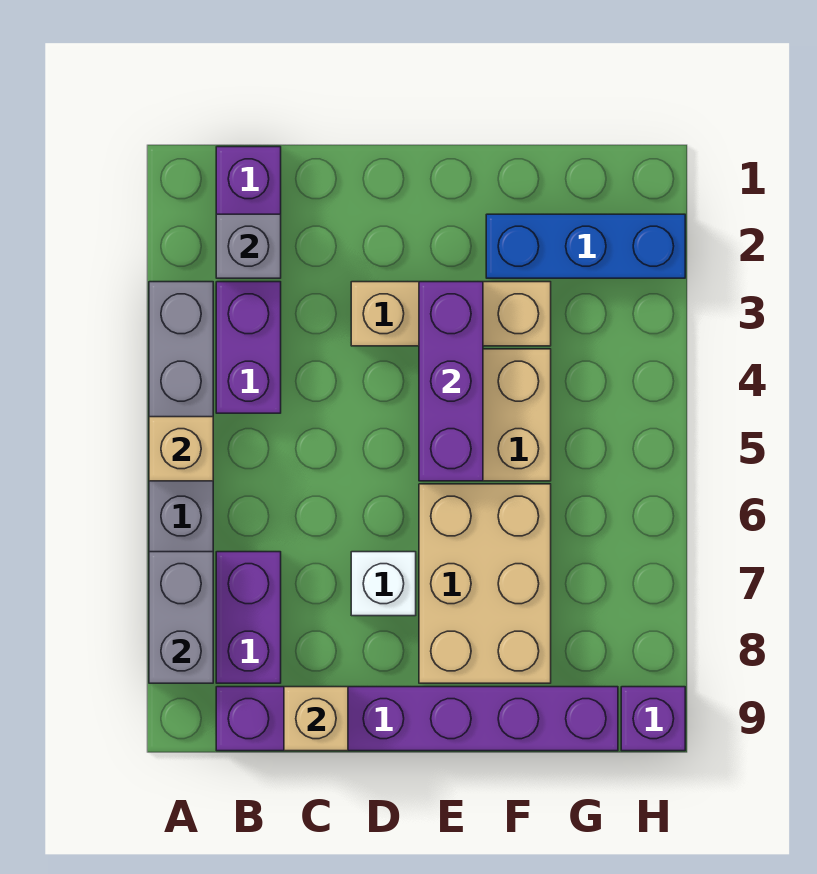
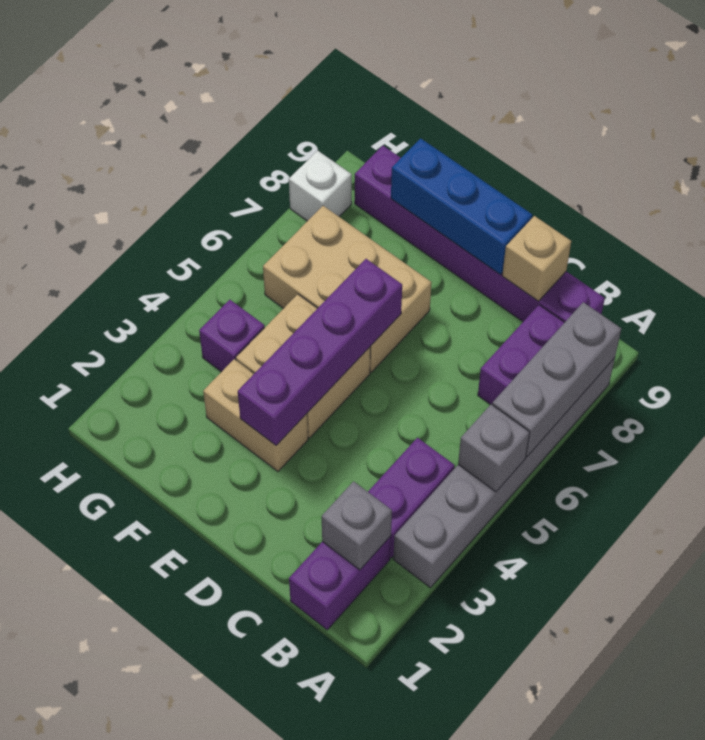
tan brick A5 level 2 -> grey brick A5 level 2
grey brick A7:A8 level 2 -> grey brick A6:A8 level 2
tan brick D3:F3 level 1 -> tan brick E3:F3 level 1
white brick D7 level 1 -> white brick H8 level 1
purple brick E3:E5 level 2 -> purple brick E3:E6 level 2
tan brick E6:F8 level 1 -> tan brick E6:G7 level 1
blue brick F2:H2 level 1 -> blue brick D9:F9 level 2
purple brick H9 level 1 -> purple brick G4 level 1

